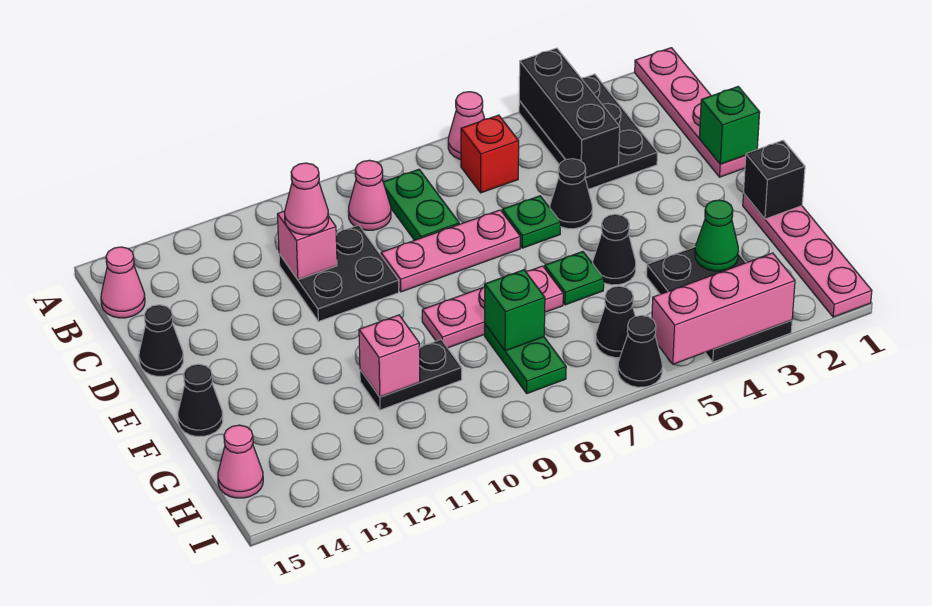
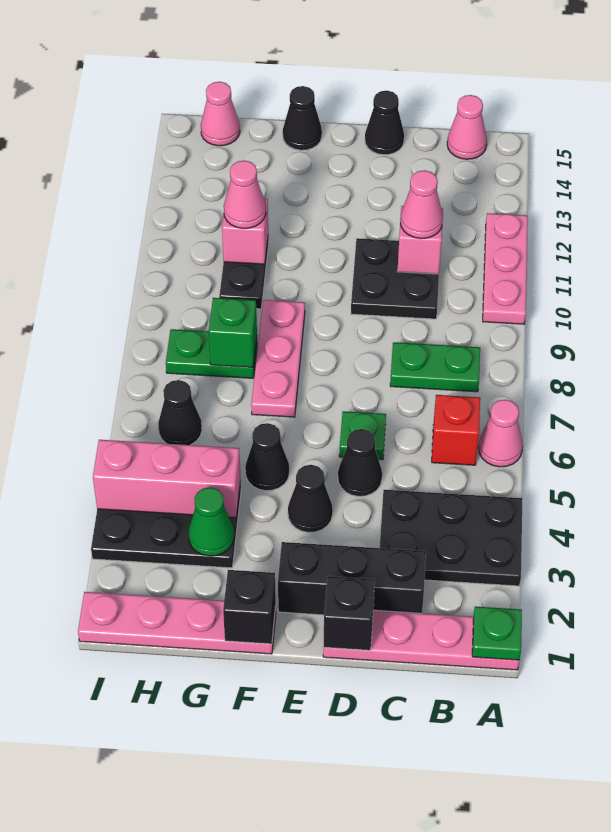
black brick A4:C4 level 2 -> black brick C2:E2 level 1
pink cone B9 level 1 -> pink cone G11 level 3
green brick D1 level 2 -> black brick D1 level 2
pink plate D7:D9 level 1 -> pink plate A10:A12 level 1
green plate F6 level 1 -> green plate A1 level 2
pink brick I3:I5 level 2 -> pink brick G4:I4 level 2
black cone I6 level 1 -> black cone E4 level 1

